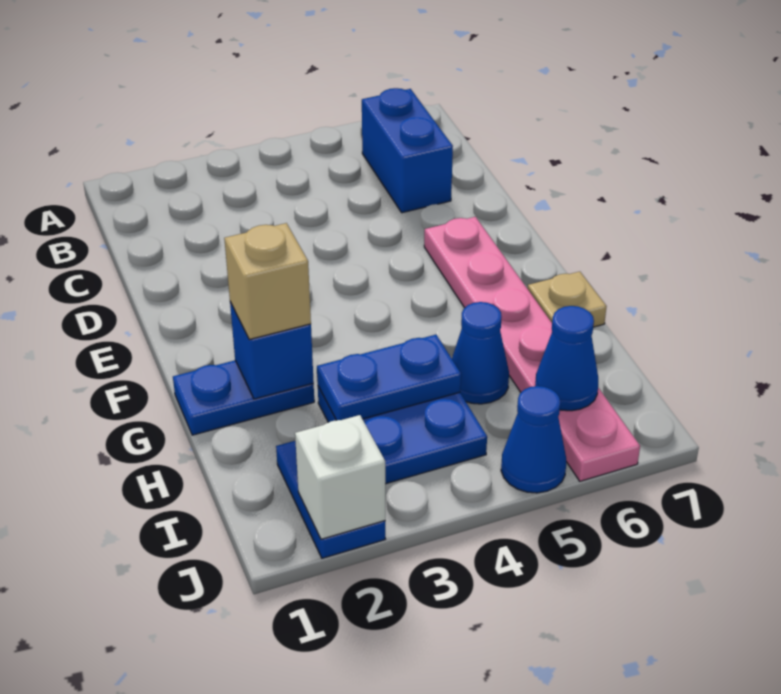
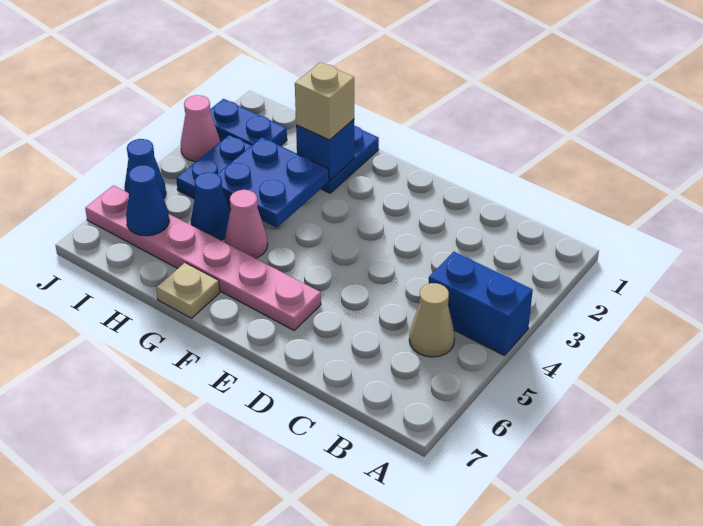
none -> tan cone B5 level 1
blue brick B6:C6 level 1 -> blue brick A4:B4 level 1
none -> pink cone G5 level 1
blue plate H3:H4 level 2 -> blue plate G3:H4 level 2
white brick J2 level 2 -> none
none -> pink cone J3 level 1

